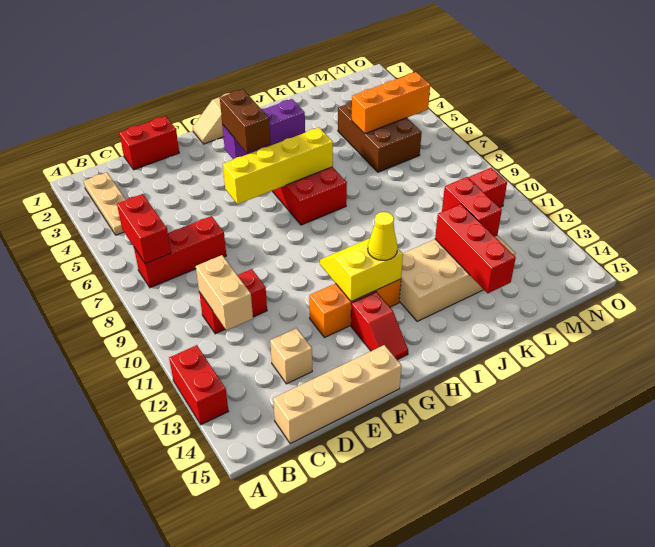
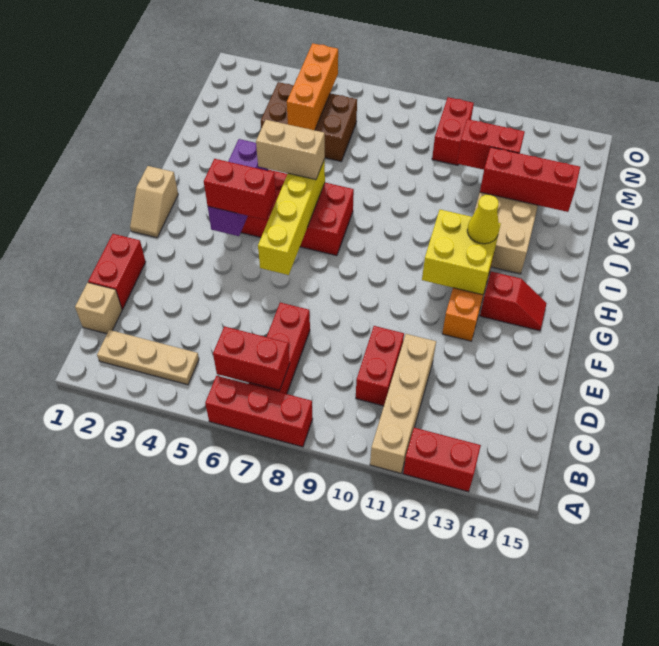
none -> red brick A6:A8 level 1
tan brick C10:C11 level 2 -> tan brick I5:I6 level 3
tan brick C15:F15 level 1 -> tan brick A11:D11 level 1
tan brick D13 level 1 -> tan brick C1 level 1
brown brick G4:G5 level 3 -> red brick G4:G5 level 3
yellow slope G11:H12 level 2 top 12 -> yellow brick G11:H12 level 2

